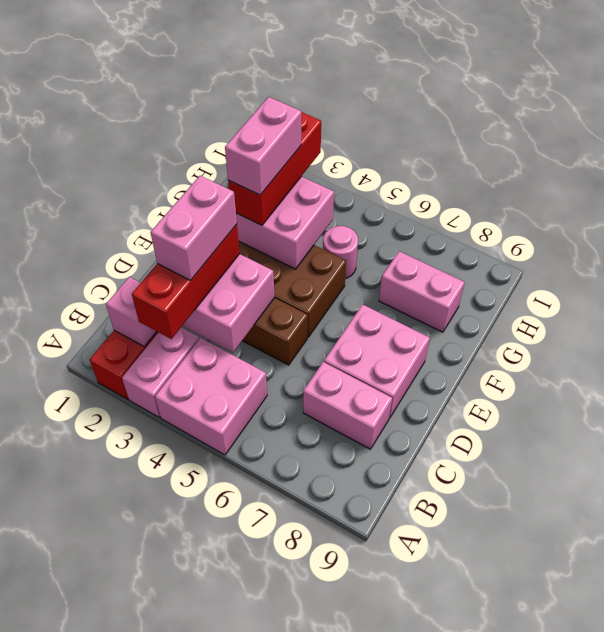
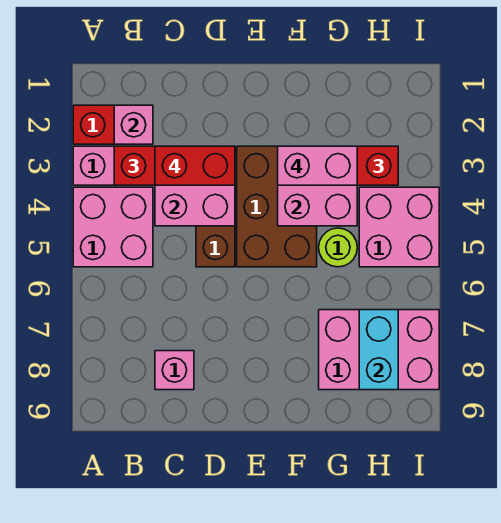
pink brick C3:D3 level 4 -> red brick C3:D3 level 4
pink brick C7:C8 level 1 -> pink brick C8 level 1
pink brick D7:E8 level 1 -> pink brick H4:I5 level 1
pink round brick G5 level 1 -> lime round brick G5 level 1
pink brick G7:G8 level 1 -> pink brick G7:I8 level 1
none -> cyan brick H7:H8 level 2

